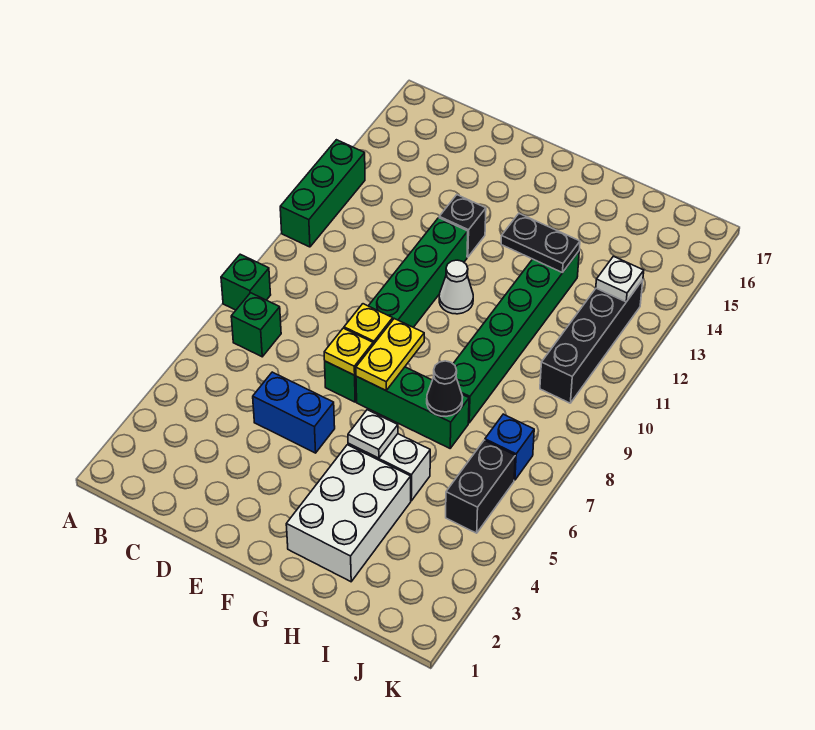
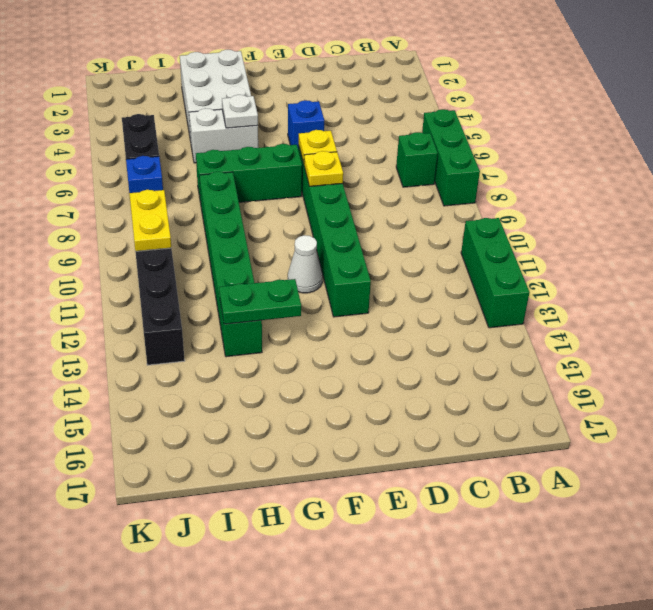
green brick A8 level 1 -> green brick A6:A8 level 1
blue brick D5:E5 level 1 -> blue brick E5 level 1
black brick E13 level 1 -> none
yellow plate F7:F8 level 2 -> yellow plate J9:J10 level 2
black plate G13:H13 level 2 -> green plate G13:H13 level 2
black cone H7 level 2 -> none
white plate J13 level 2 -> none

